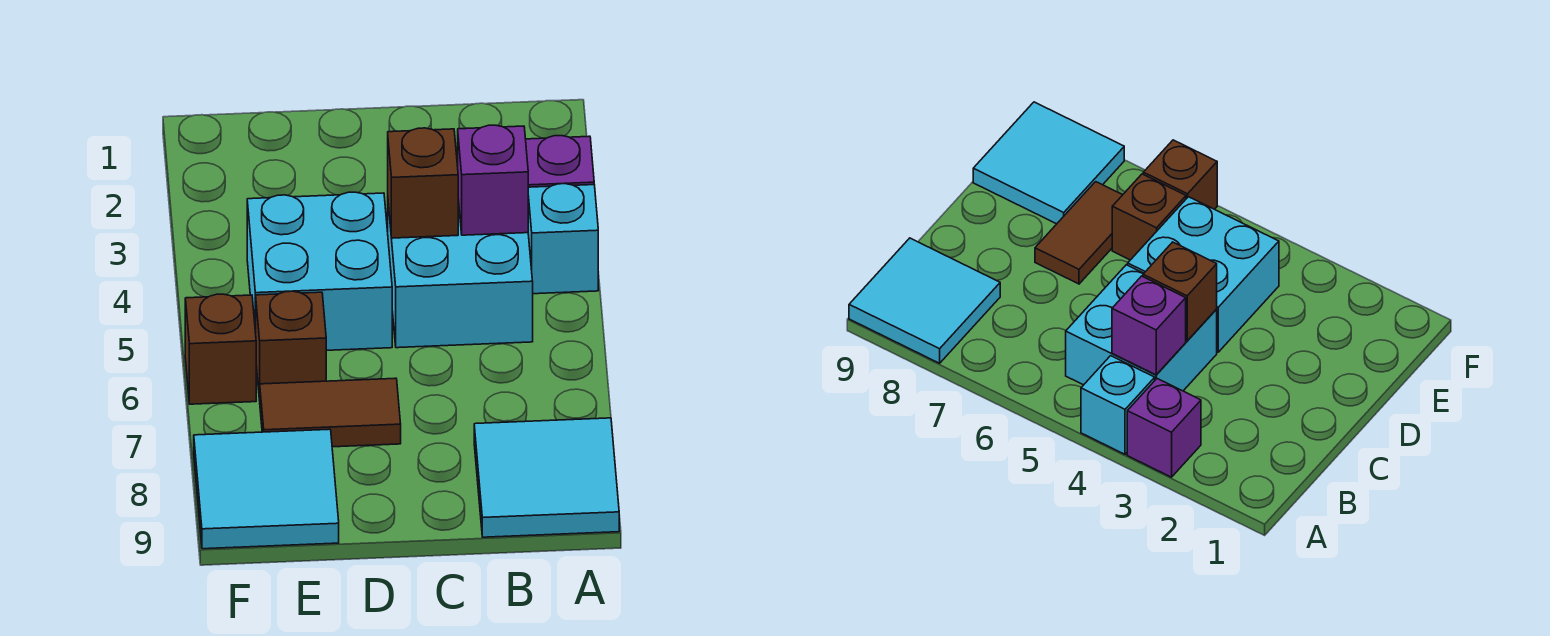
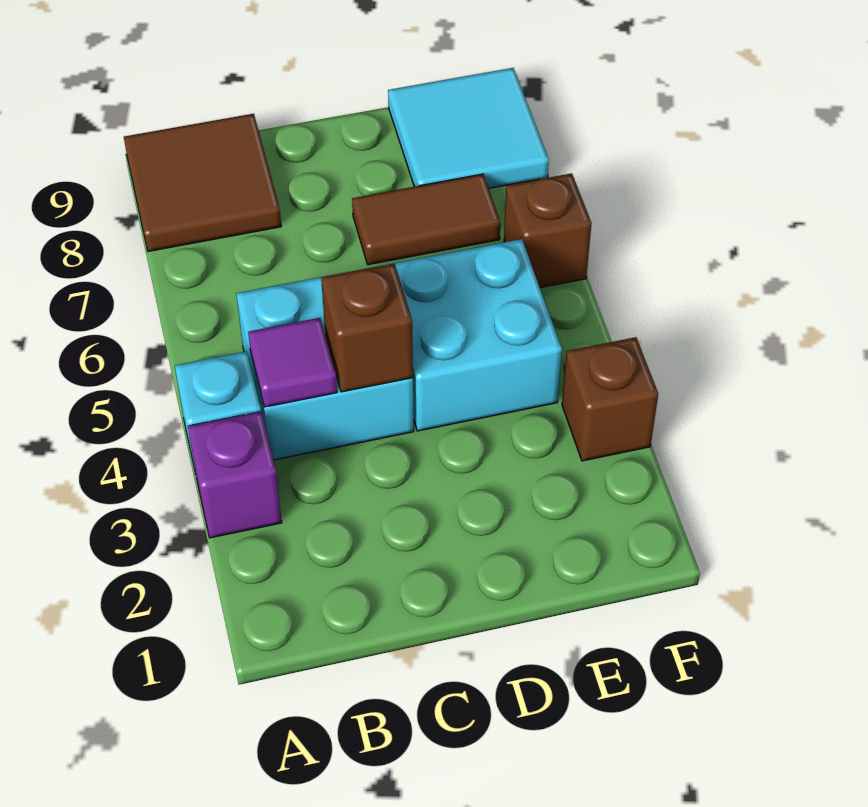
cyan tile A8:B9 level 1 -> brown tile A8:B9 level 1
purple brick B4 level 2 -> purple tile B4 level 2
brown brick E6 level 1 -> brown brick F3 level 1

